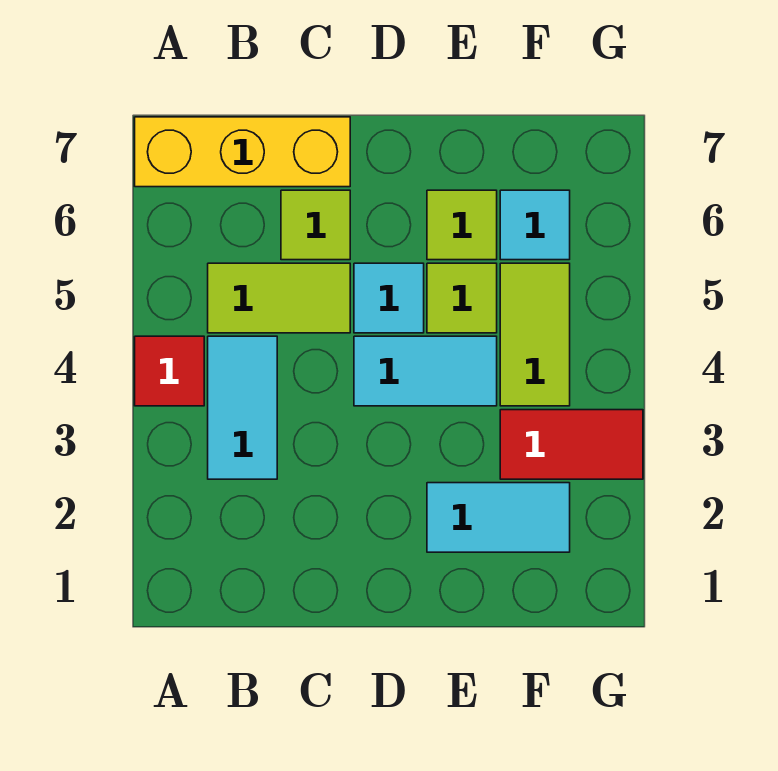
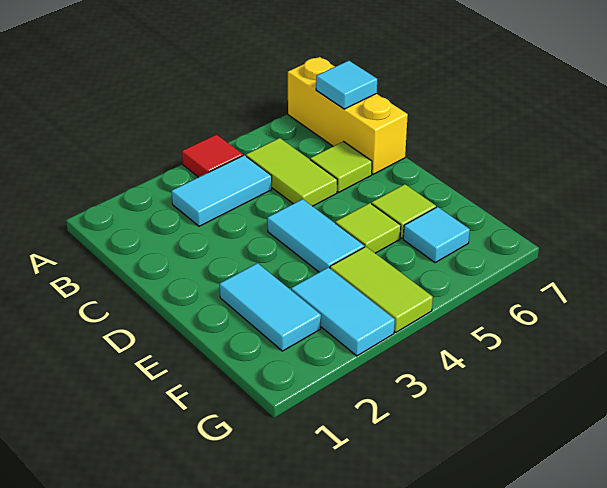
cyan tile D5 level 1 -> cyan tile B7 level 2
red tile F3:G3 level 1 -> cyan tile F3:G3 level 1
lime tile F4:F5 level 1 -> lime tile F4:G4 level 1

